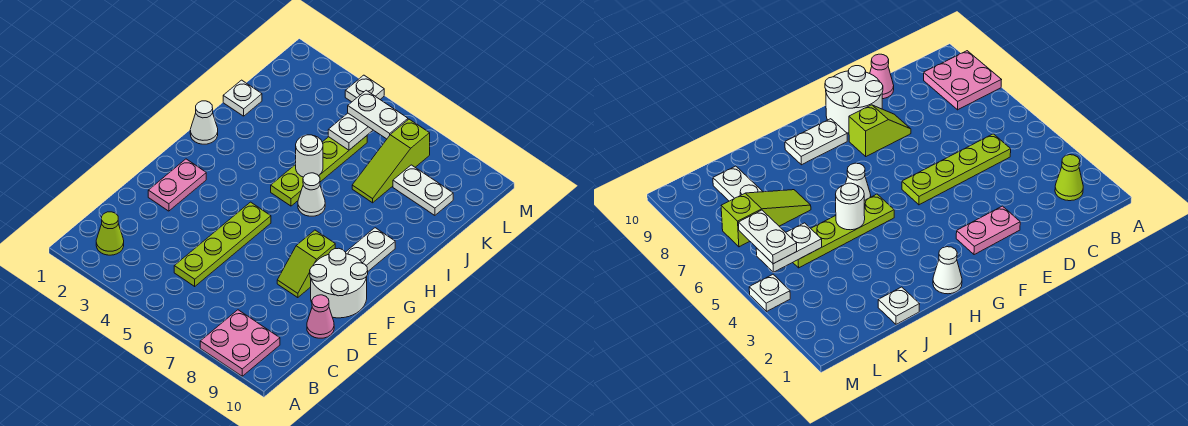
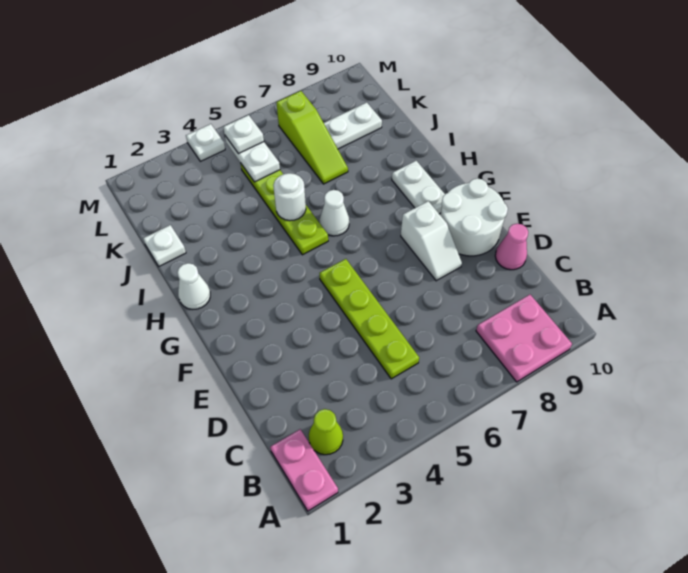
pink plate E2:F2 level 1 -> pink plate A1:B1 level 1
lime slope E8:F8 level 1 top F -> white slope E8:F8 level 1 top F
white plate L5:L6 level 3 -> white plate L5 level 3

